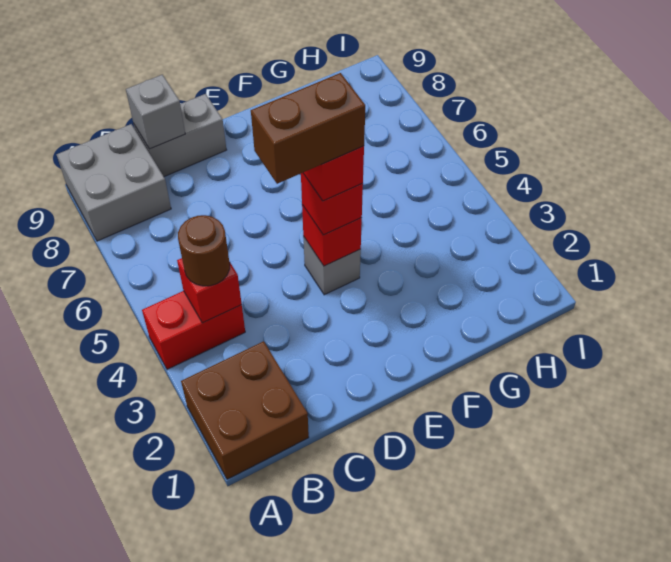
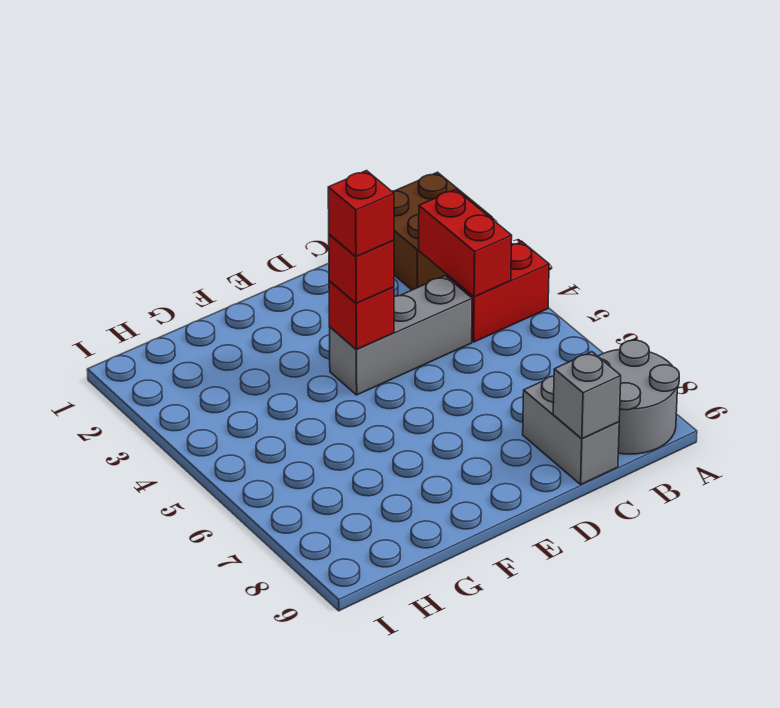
grey brick A8:B9 level 1 -> grey round brick A8:B9 level 1
red brick B4 level 2 -> red brick B3:B4 level 2
brown round brick B4 level 3 -> none
grey brick C9:D9 level 1 -> grey brick C8:C9 level 1
brown brick D4:E4 level 5 -> none
grey brick E4 level 1 -> grey brick C4:E4 level 1

